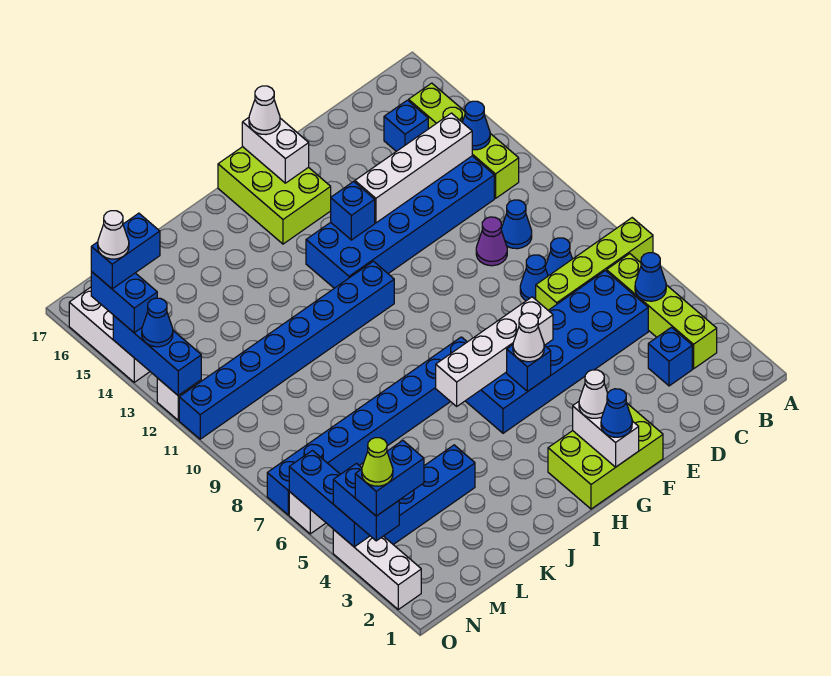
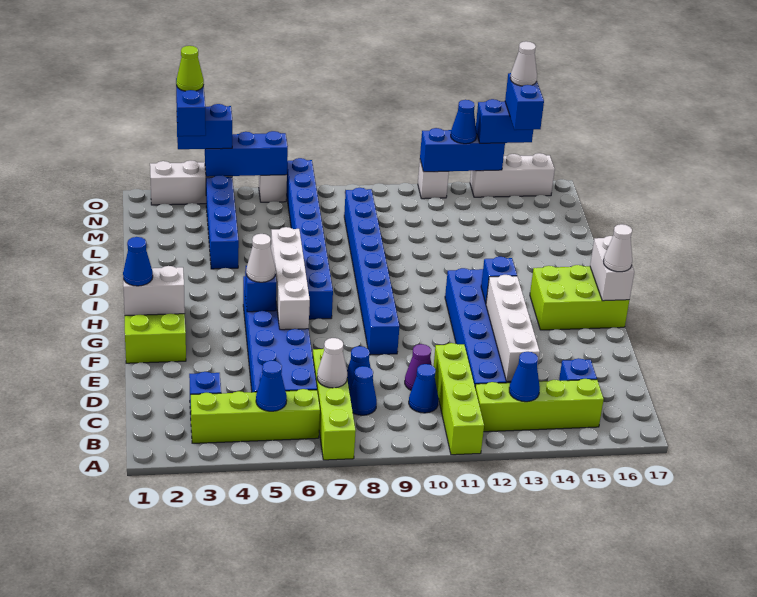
none -> lime brick A11:D11 level 1
white cone G2 level 3 -> white cone C7 level 2
white brick G16:G17 level 2 -> white brick G17:H17 level 2
blue brick H11:O11 level 1 -> blue brick F9:M9 level 1

